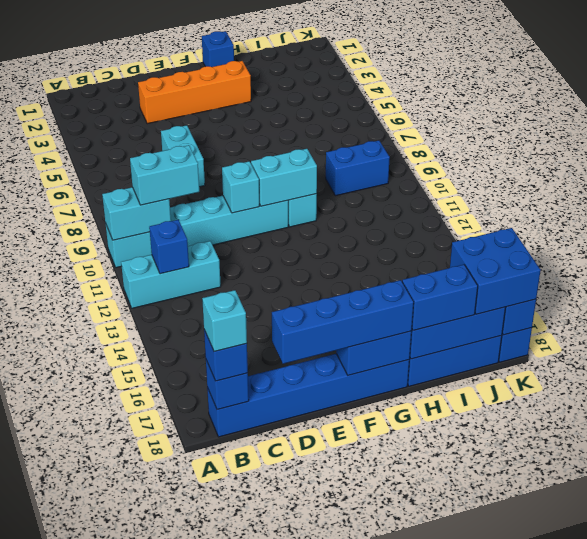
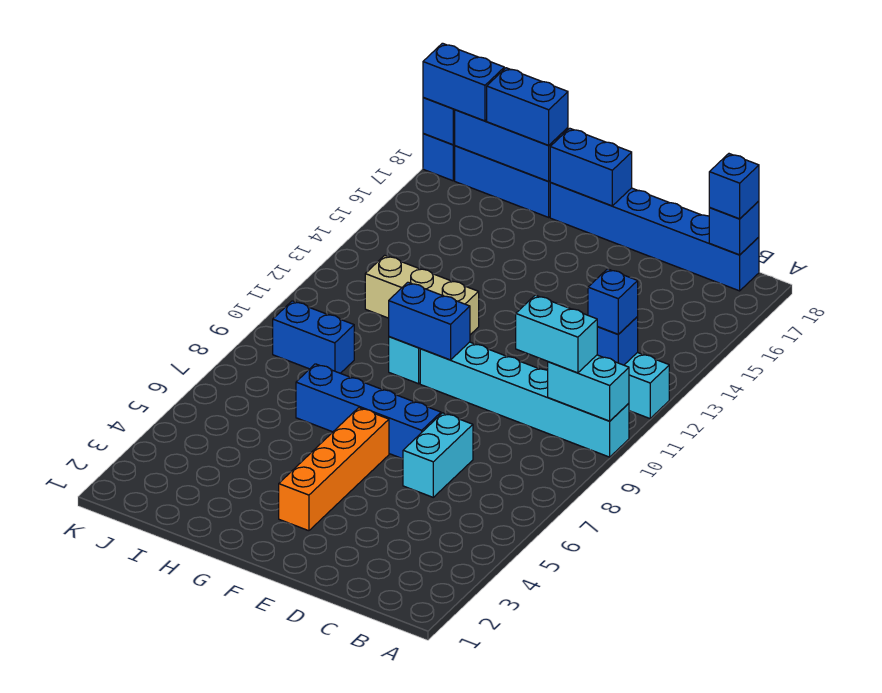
cyan brick B18 level 4 -> none
orange brick D3:G3 level 1 -> orange brick F3:F6 level 1
blue brick D18:G18 level 3 -> blue brick E7:H7 level 1
cyan brick E10 level 2 -> none
cyan brick F10:G10 level 2 -> blue brick F10:G10 level 2
blue brick G1 level 1 -> blue brick B12 level 3
none -> tan brick G12:I12 level 1
blue brick J17:K18 level 3 -> blue brick J18:K18 level 3

